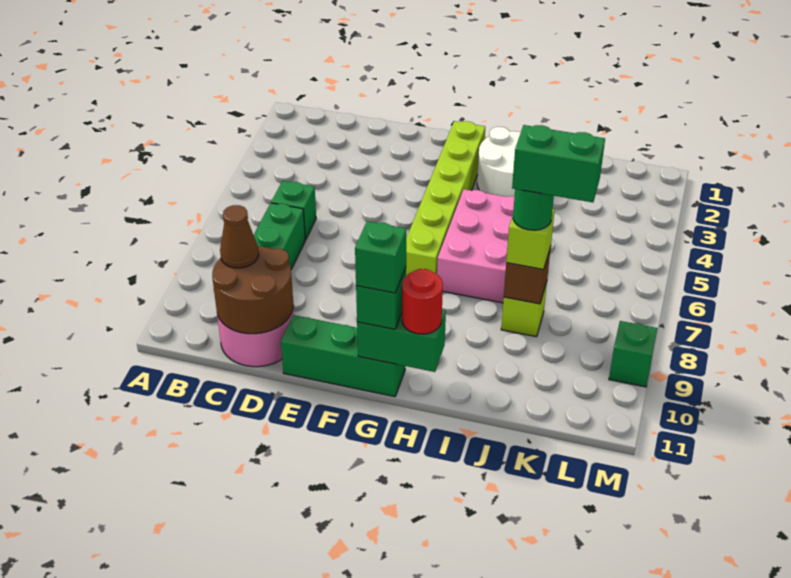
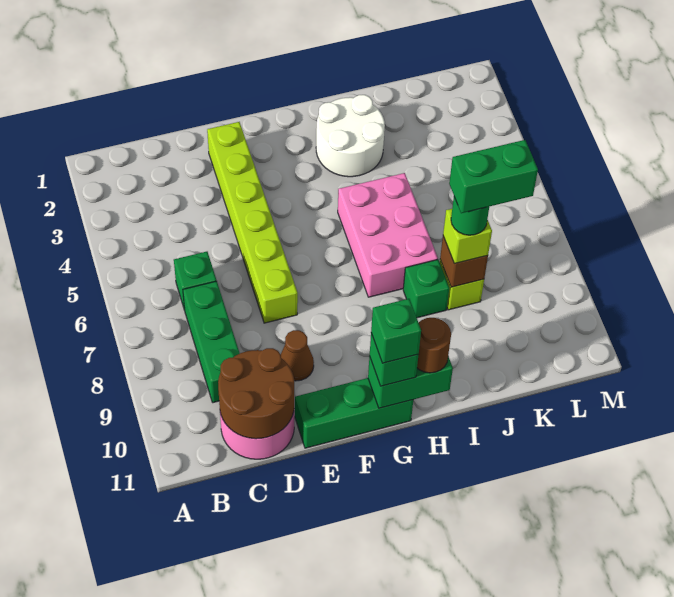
brown cone C10 level 3 -> brown cone E9 level 1
lime brick G2:G7 level 1 -> lime brick E2:E7 level 1
red round brick H11 level 3 -> brown round brick H11 level 3
green brick M9 level 1 -> green brick I8 level 1

